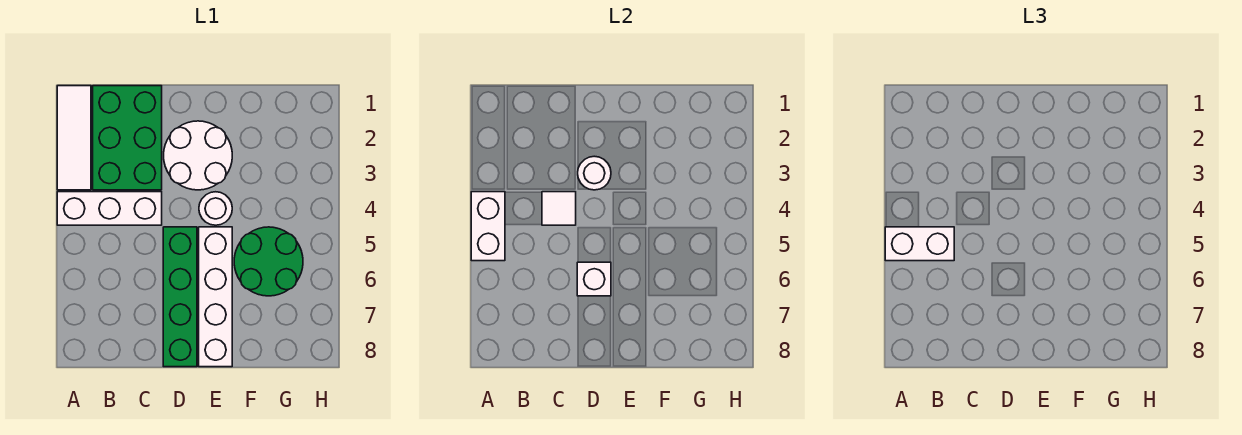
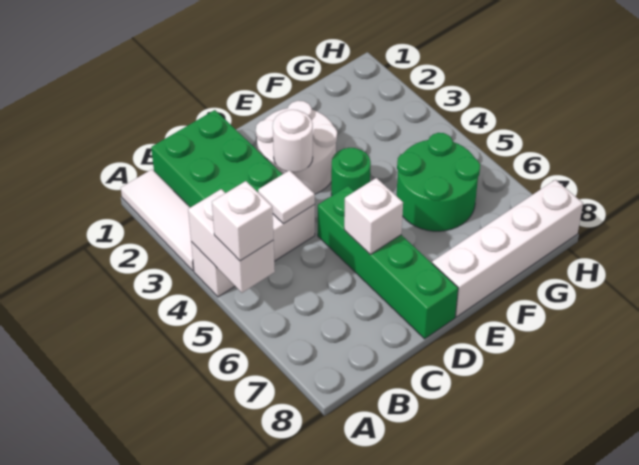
white brick A5:B5 level 3 -> white brick A5 level 3
white round brick E4 level 1 -> green round brick E4 level 1
white brick E5:E8 level 1 -> white brick E8:H8 level 1

